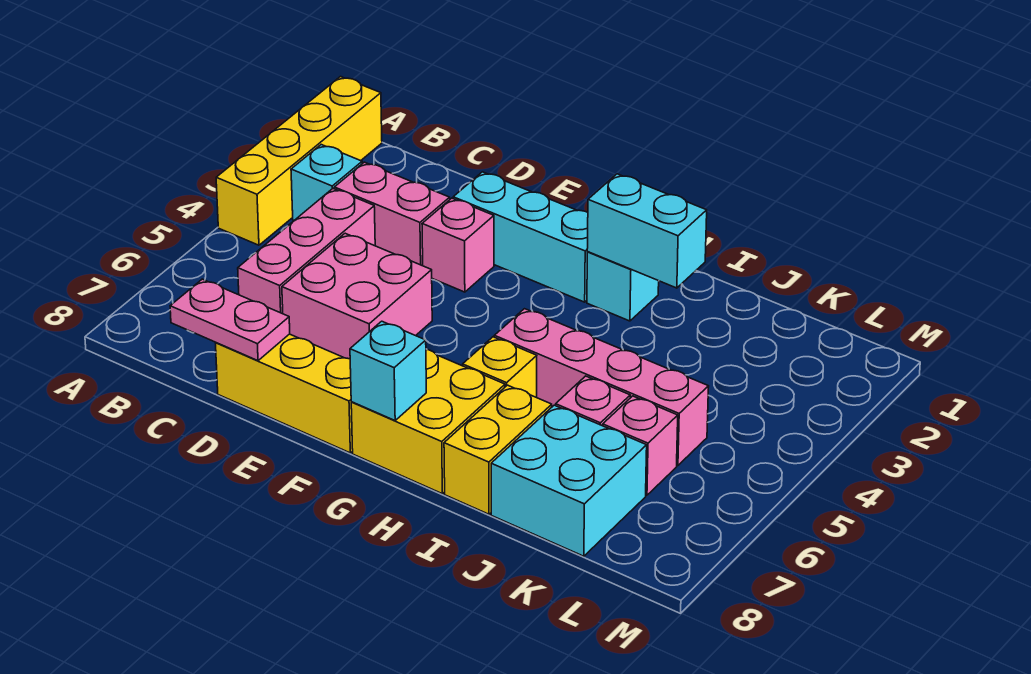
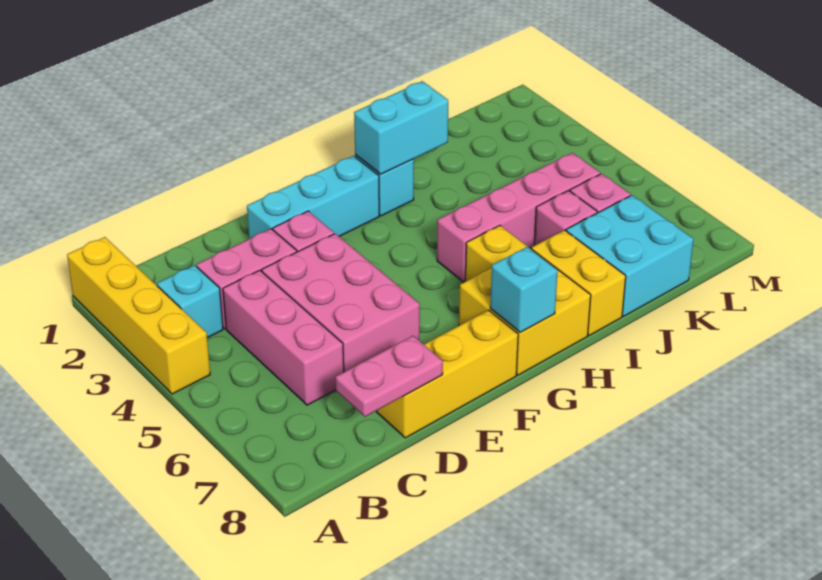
pink brick D5:E6 level 1 -> pink brick D4:E6 level 1

